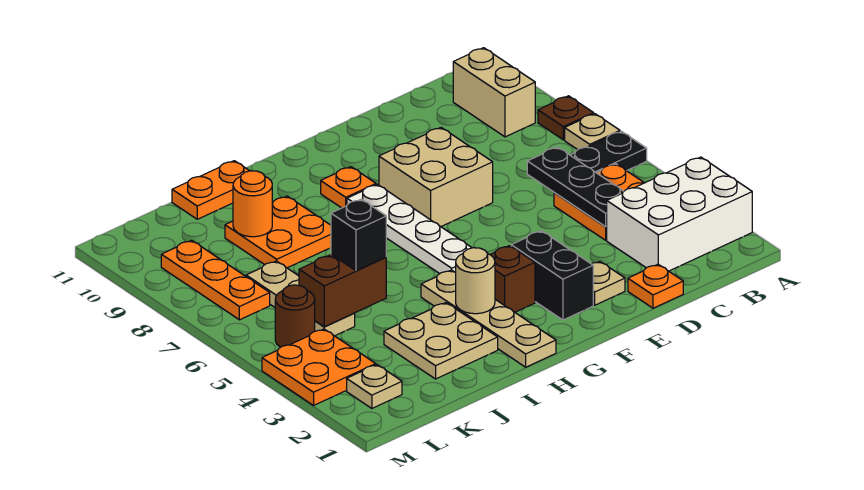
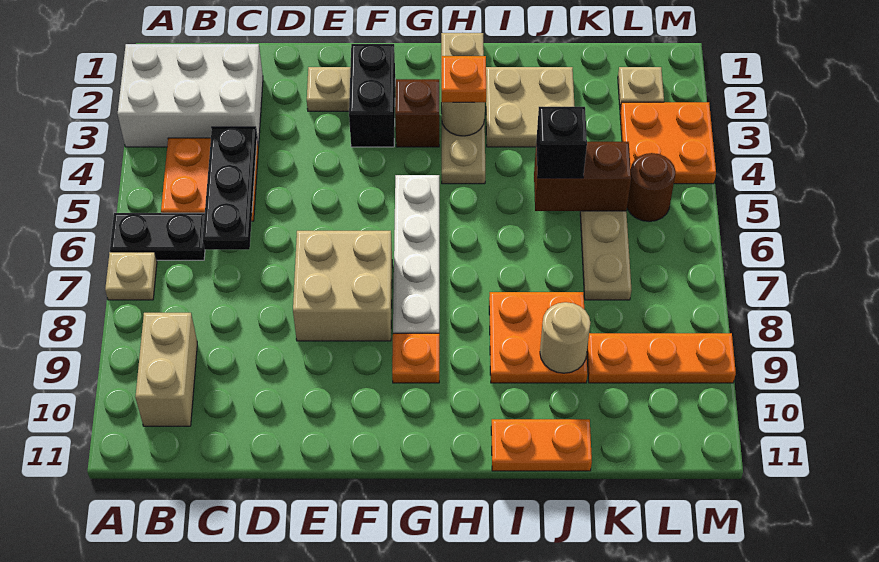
brown plate A8 level 1 -> none
orange plate D1 level 1 -> orange plate H3 level 3
orange round brick J9 level 2 -> tan round brick J9 level 2
orange plate L7:L9 level 1 -> orange plate K9:M9 level 1

